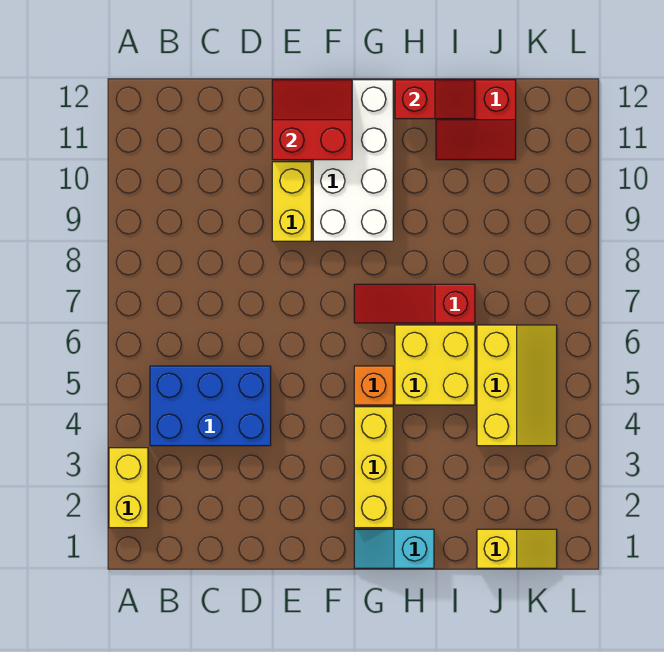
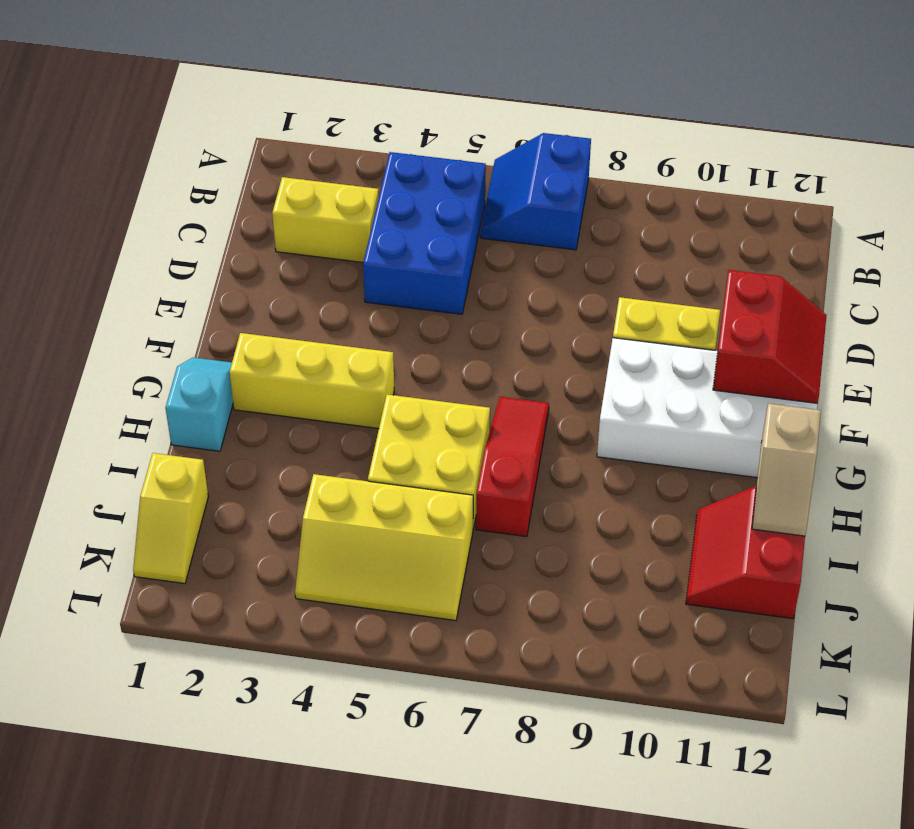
yellow brick A2:A3 level 1 -> yellow brick C2:C3 level 1
none -> blue slope A6:B7 level 1 top 7
orange brick G5 level 1 -> none
red slope H12:I12 level 2 top H -> tan slope H12:I12 level 2 top H

